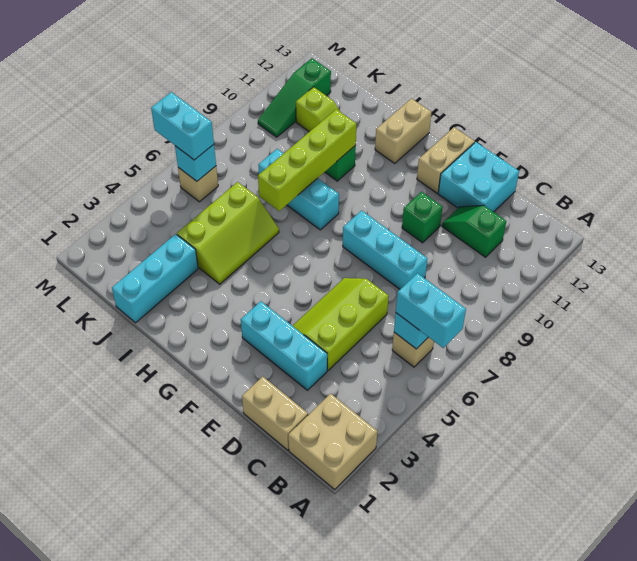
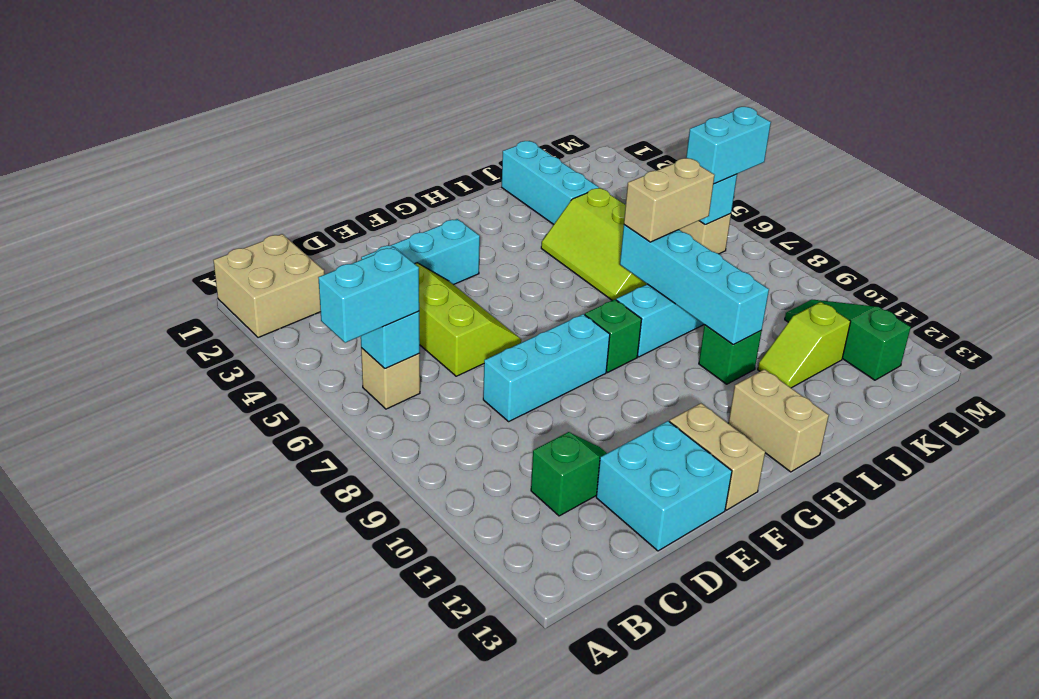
tan brick C1:D1 level 1 -> tan brick I7:J7 level 3
green brick E10 level 1 -> green brick G8 level 1
lime brick I7:I10 level 2 -> cyan brick I7:I10 level 2

